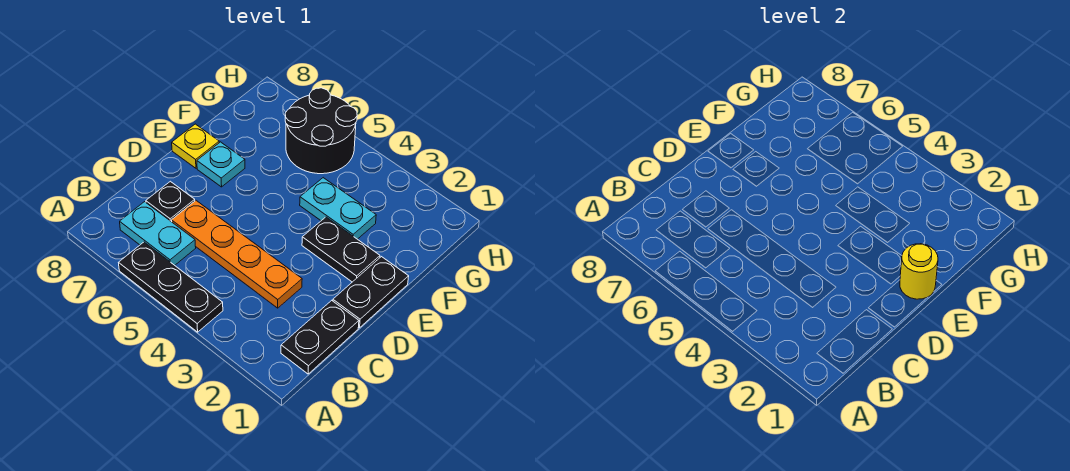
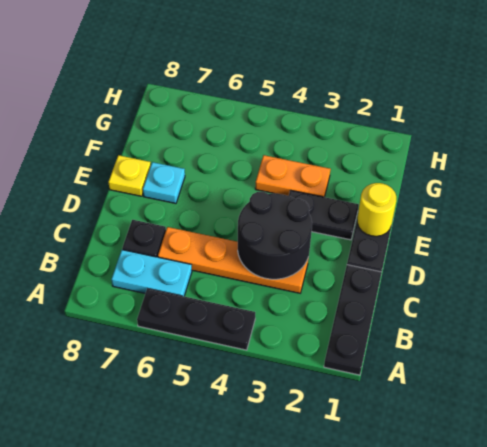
black plate B1:C1 level 1 -> black plate A1:C1 level 1
cyan plate F3:F4 level 1 -> orange plate F3:F4 level 1
black round brick G5:H6 level 1 -> black round brick C3:D4 level 2

